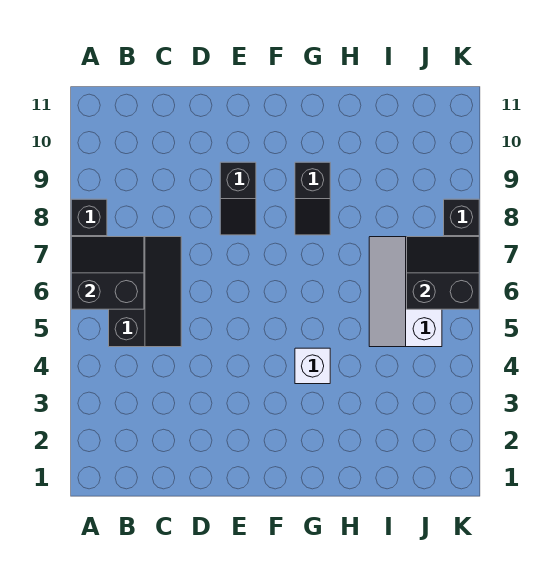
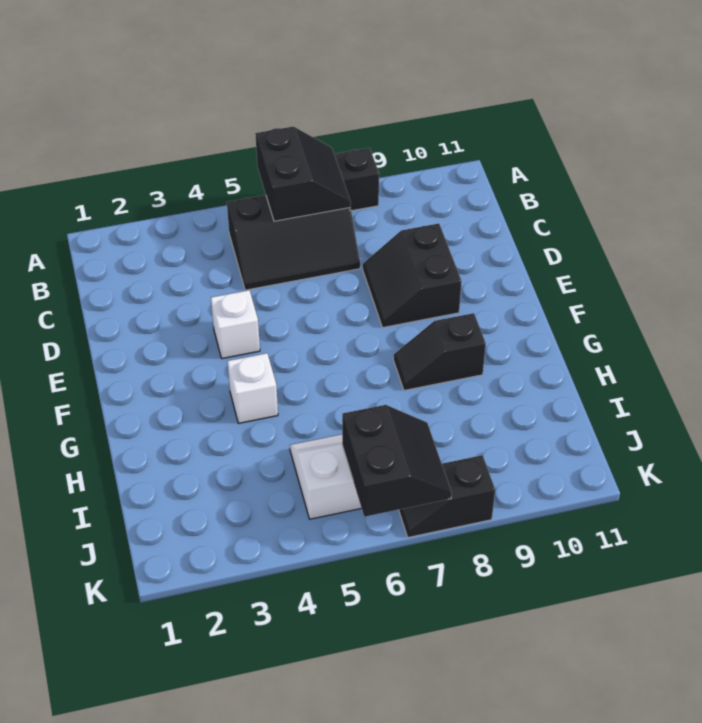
none -> white brick E4 level 1
black slope E8:E9 level 1 top 9 -> black slope D8:E9 level 1 top 9

